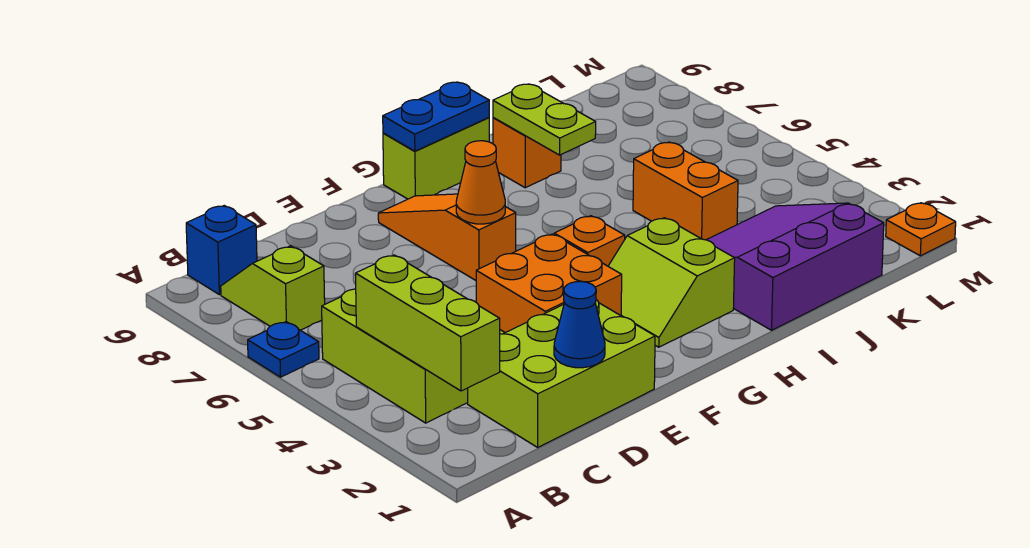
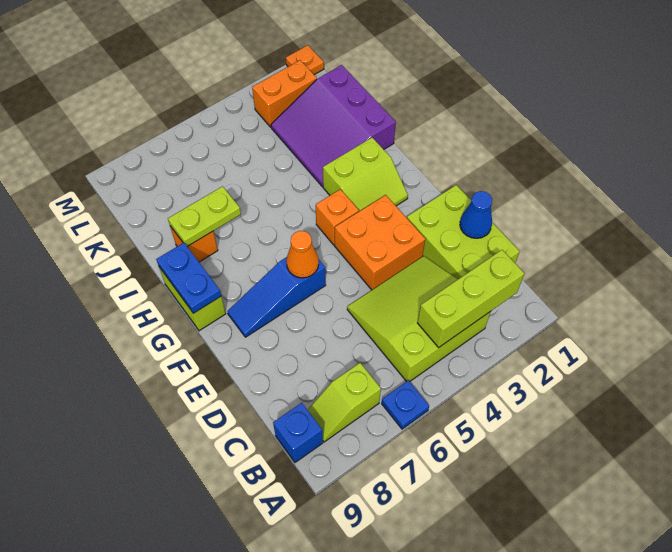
orange slope F6:F8 level 1 top 6 -> blue slope F6:F8 level 1 top 6
orange brick J4:J5 level 1 -> orange brick L2:L3 level 1

